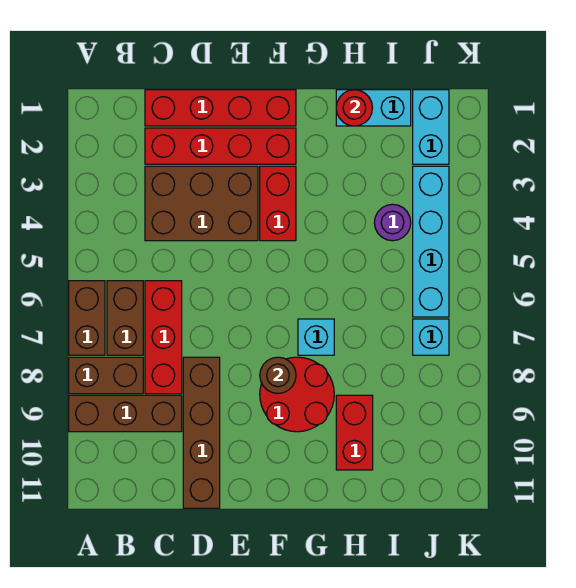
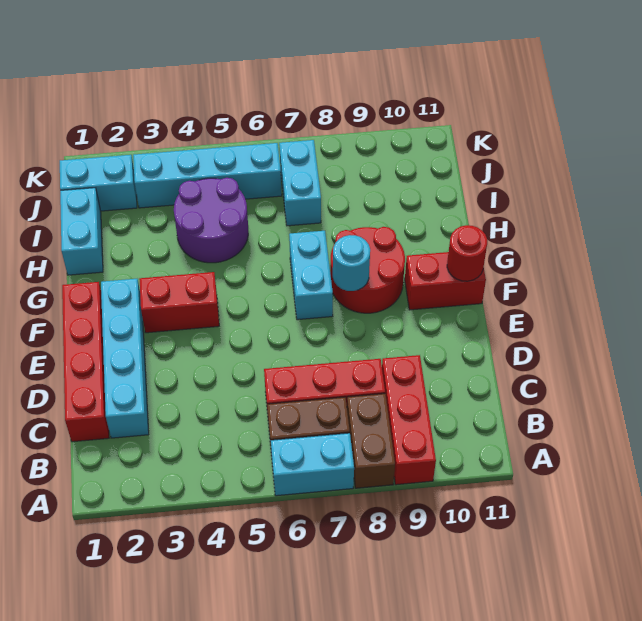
brown brick A6:A7 level 1 -> cyan brick A6:A7 level 1
brown brick A9:C9 level 1 -> red brick A9:C9 level 1
red brick C2:F2 level 1 -> cyan brick C2:F2 level 1
brown brick C3:E4 level 1 -> none
brown brick D8:D11 level 1 -> none
brown round brick F8 level 2 -> cyan round brick F8 level 2
cyan brick G7 level 1 -> cyan brick F7:G7 level 1
red round brick H1 level 2 -> red round brick F11 level 2
red brick H9:H10 level 1 -> red brick F10:F11 level 1
purple round brick I4 level 1 -> purple round brick H4:I5 level 1
cyan brick J7 level 1 -> cyan brick I7:J7 level 1

